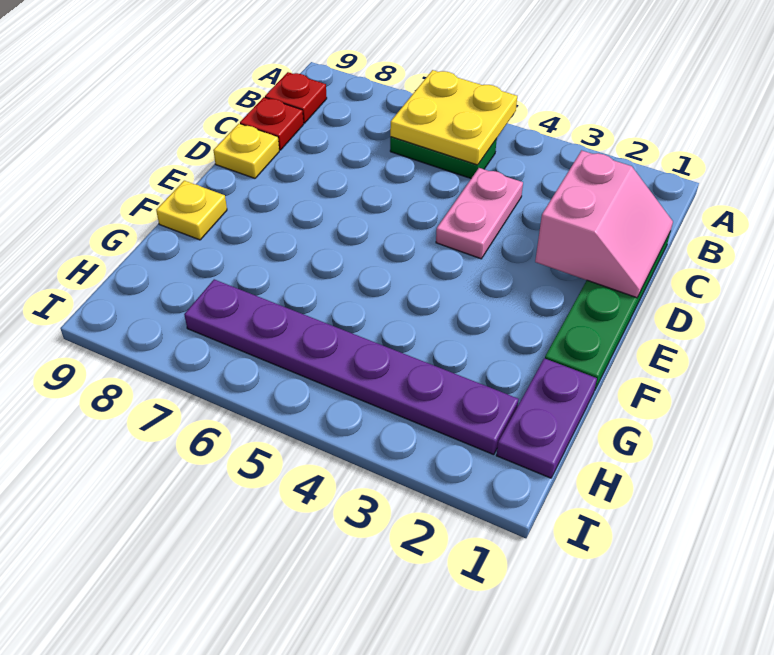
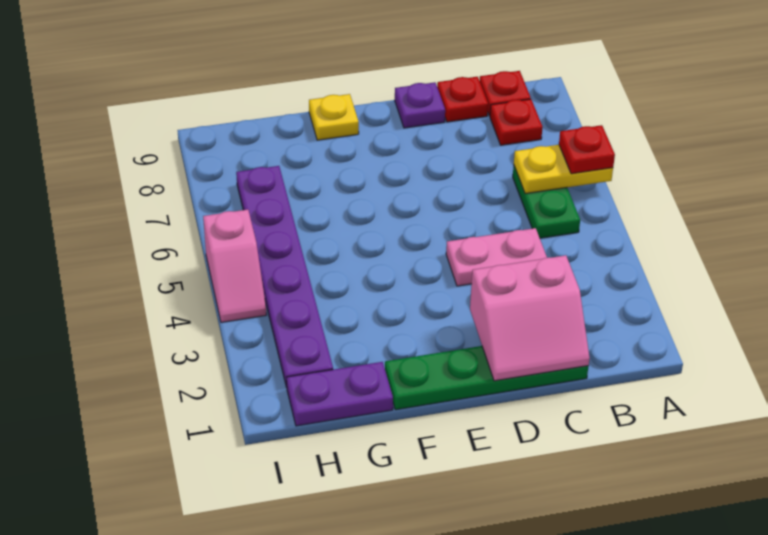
yellow plate A5:B6 level 2 -> yellow plate A6:B6 level 2
none -> red plate A6 level 3
none -> red plate B8 level 1
yellow plate D9 level 1 -> purple plate D9 level 1
none -> pink slope I4:I5 level 1 top 5

